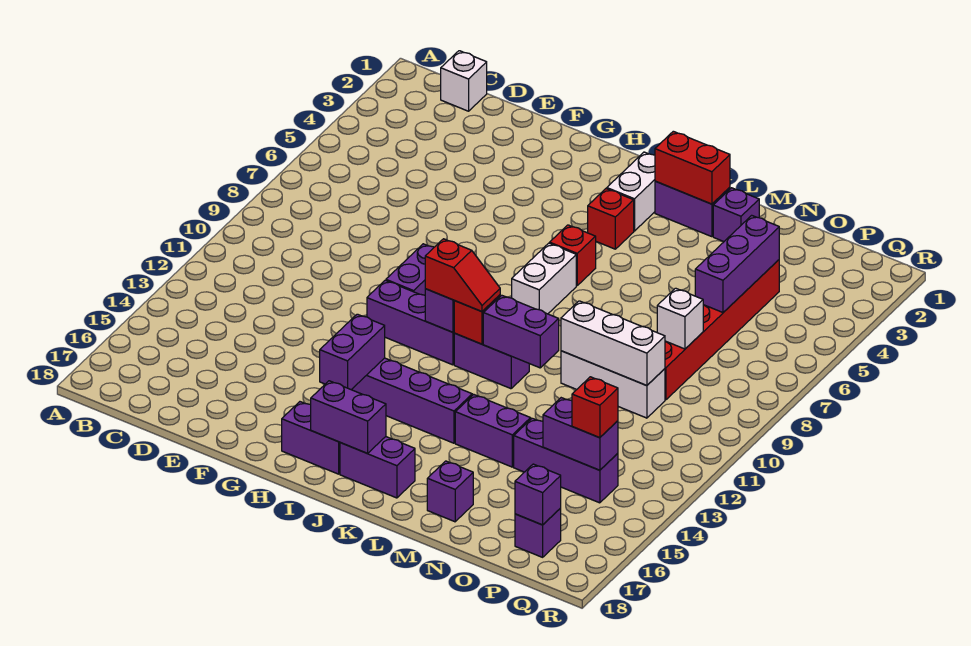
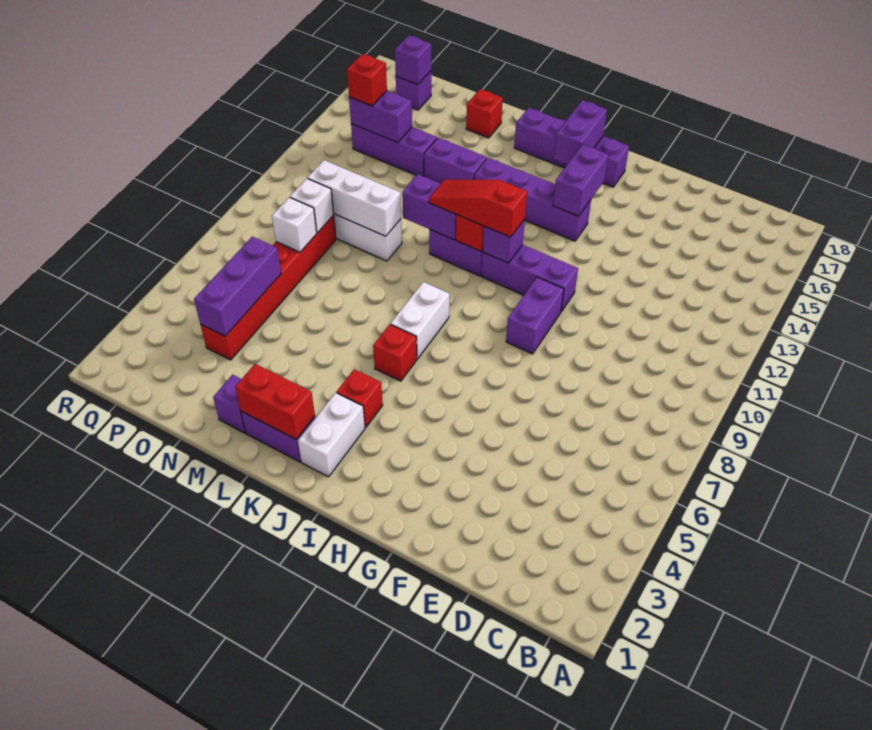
white brick C1 level 1 -> white brick O9 level 2
red slope I11:J11 level 3 top I -> red slope I11:K11 level 3 top I
purple brick I17:J17 level 2 -> purple brick I16:I17 level 2
purple brick M17 level 1 -> red brick M17 level 1

